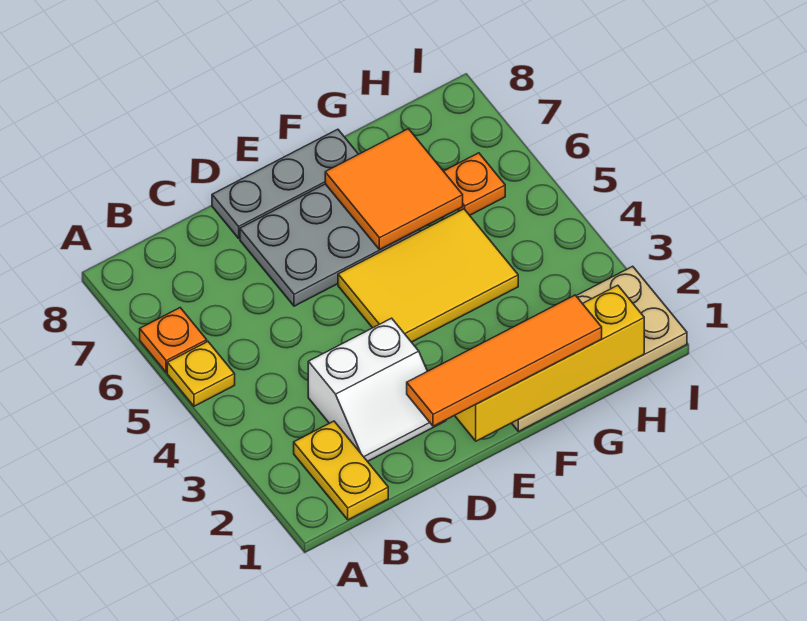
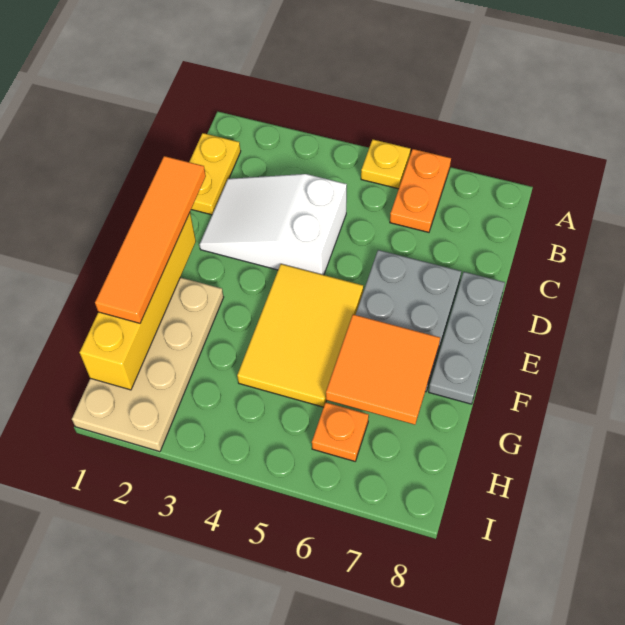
orange plate A6 level 1 -> orange plate A6:B6 level 1
yellow plate B1:B2 level 1 -> yellow plate B1:C1 level 1
white slope C2:D3 level 1 top 3 -> white slope C2:D4 level 1 top 4

